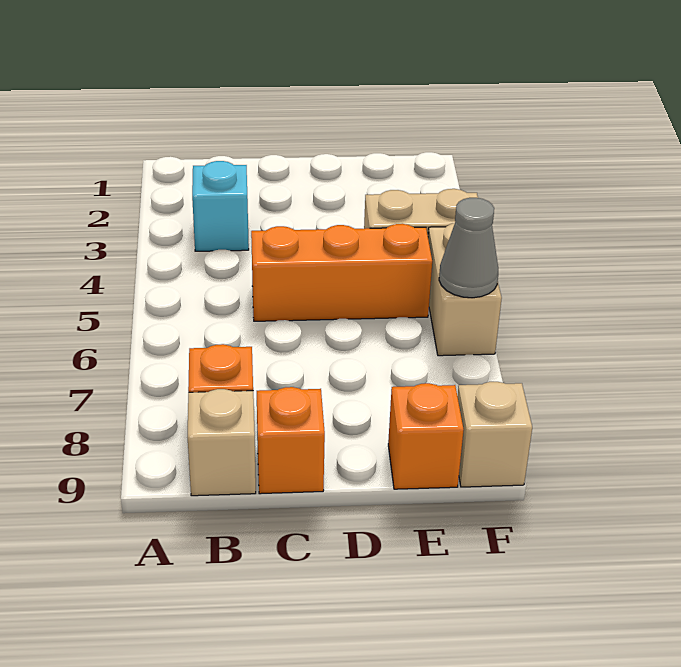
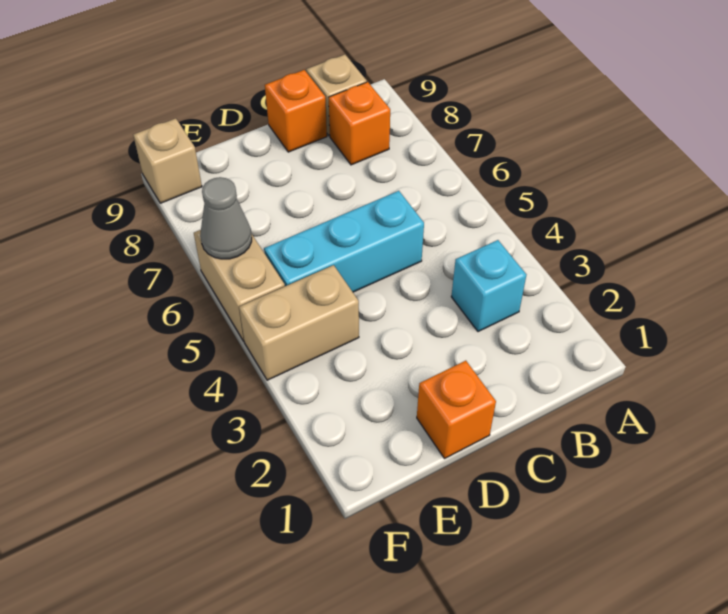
orange brick C5:E5 level 1 -> cyan brick C5:E5 level 1
orange brick E9 level 1 -> orange brick D1 level 1

